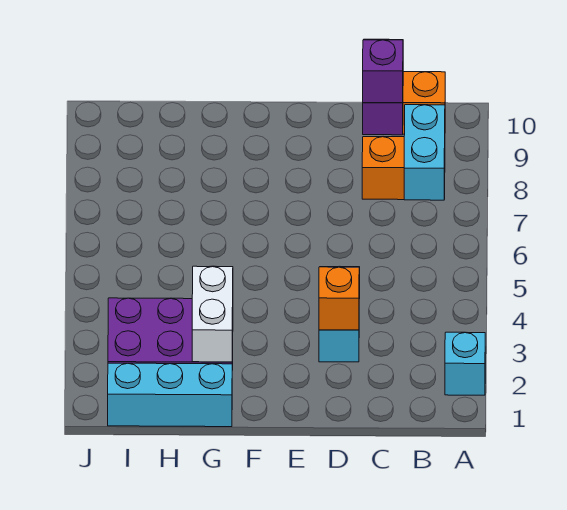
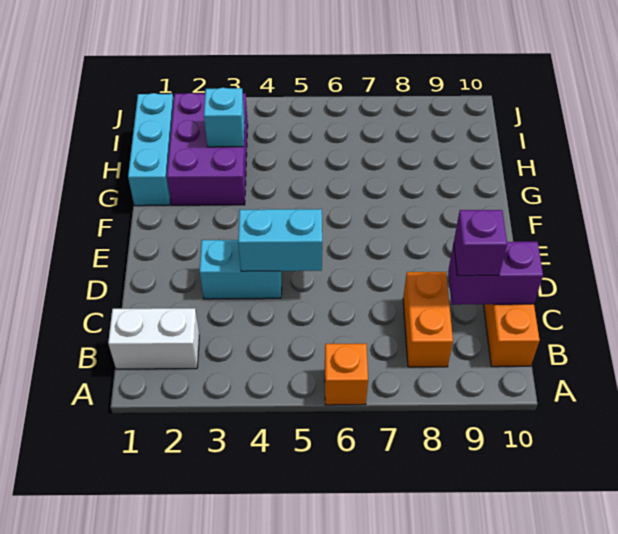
cyan brick A2 level 1 -> cyan brick H3 level 2
cyan brick B7:B8 level 2 -> cyan brick D4:D5 level 2
orange brick D3 level 2 -> orange brick A6 level 1
white brick G2:G3 level 2 -> white brick B1:B2 level 1

